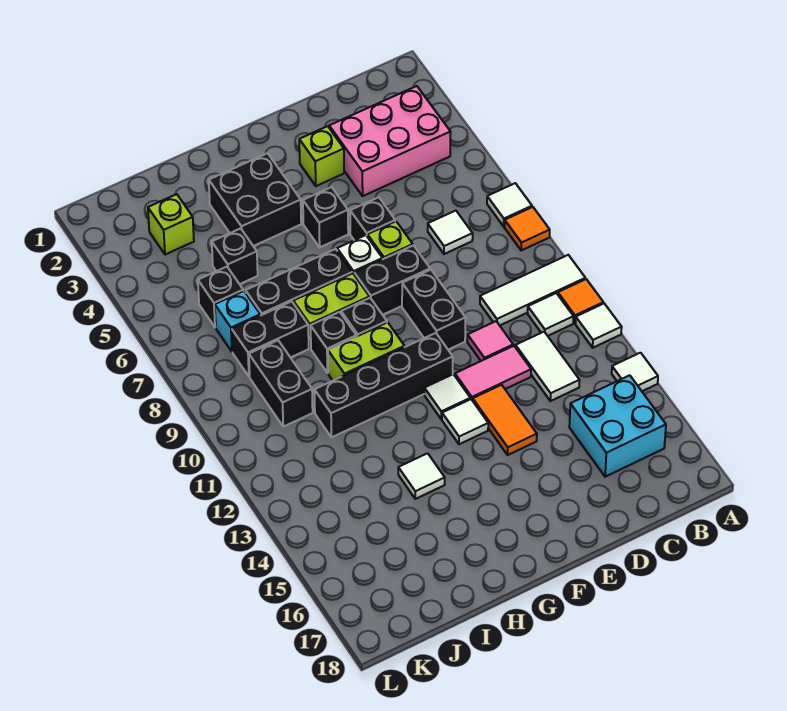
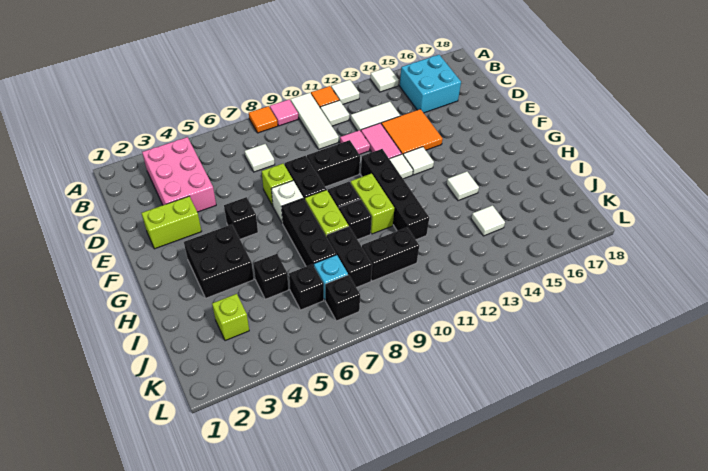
white tile A7 level 1 -> white tile J14 level 1
none -> pink tile A9 level 1
lime brick E3 level 1 -> lime brick E2:E3 level 1
black brick E6 level 1 -> black brick K7 level 1
orange tile E13:E14 level 1 -> orange tile D13:E14 level 1

